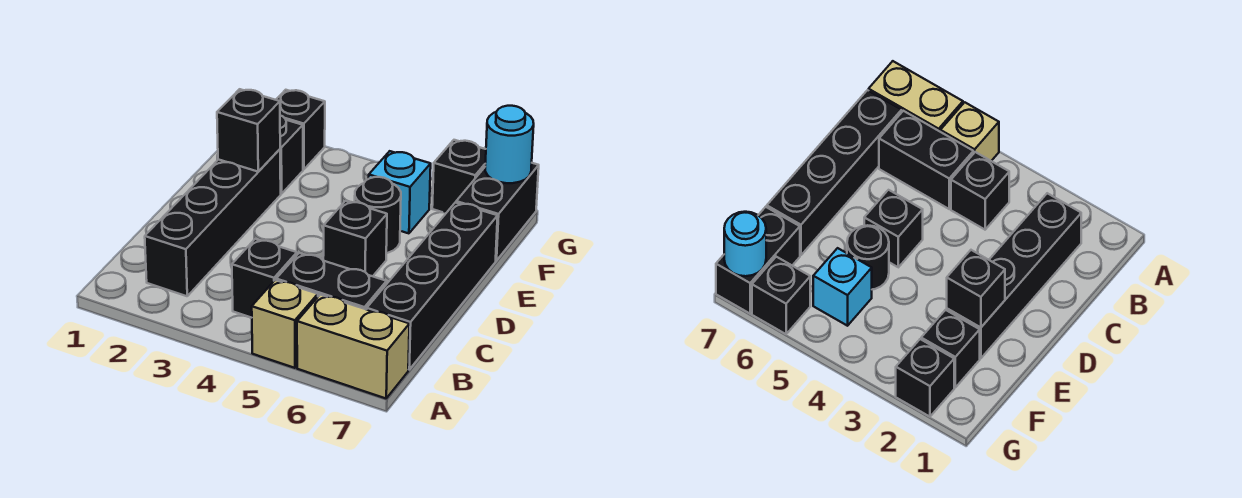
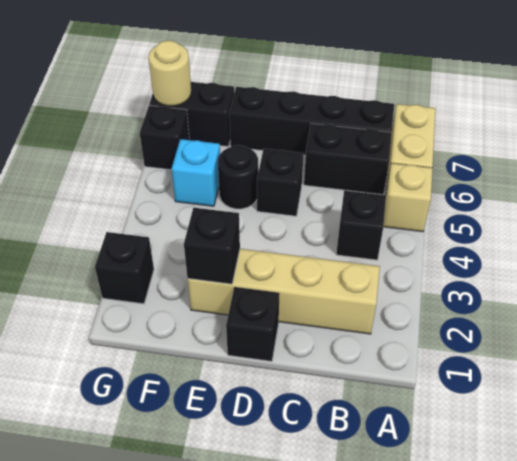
black brick B2:E2 level 1 -> tan brick B2:E2 level 1
black brick B5:B6 level 1 -> black brick B6:C6 level 1
black brick F2 level 1 -> black brick D1 level 1
cyan round brick G7 level 2 -> tan round brick G7 level 2

